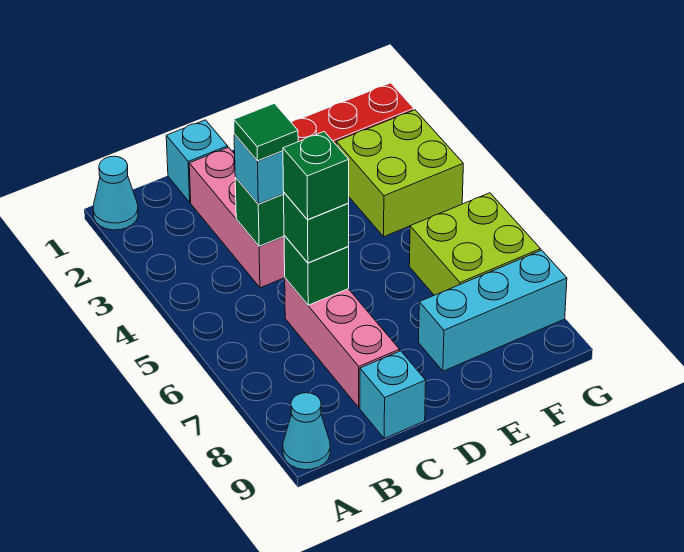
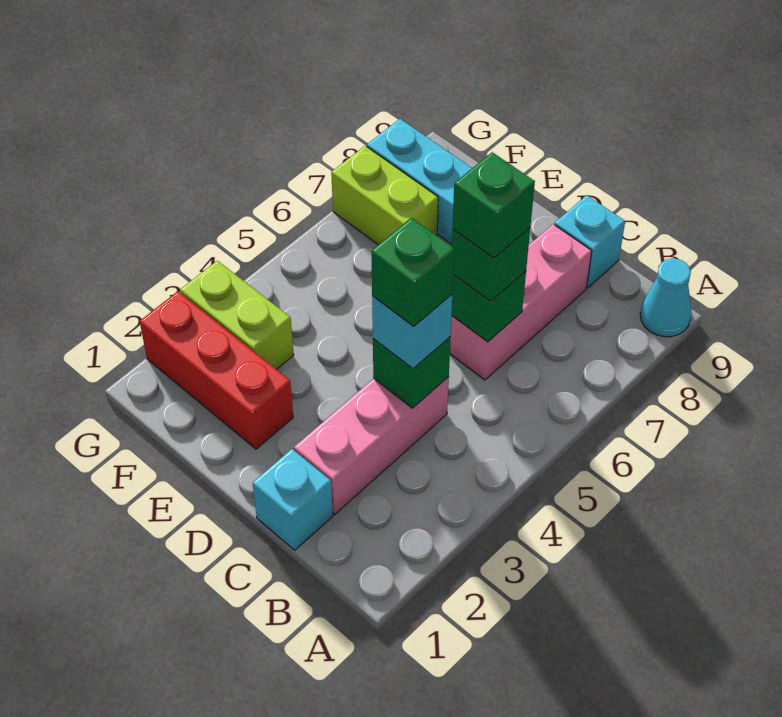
cyan cone A1 level 1 -> none
green tile C4 level 4 -> green brick C4 level 4
lime brick F3:G4 level 1 -> lime brick F3:G3 level 1
lime brick F6:G7 level 1 -> lime brick F7:G7 level 1

